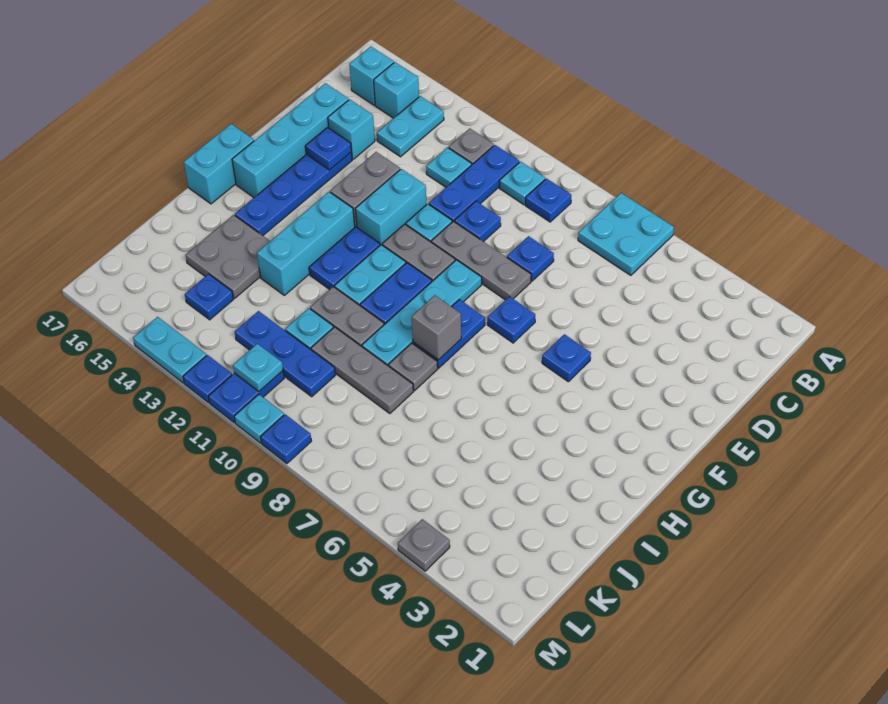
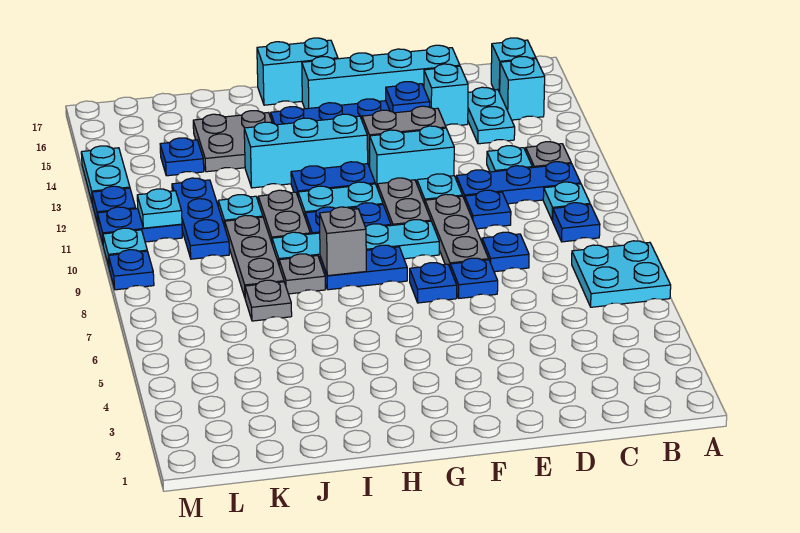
cyan plate B14:C14 level 1 -> cyan plate C14:C15 level 1
blue plate F5 level 1 -> blue plate E7 level 1
grey plate M4 level 1 -> grey plate J7 level 1

